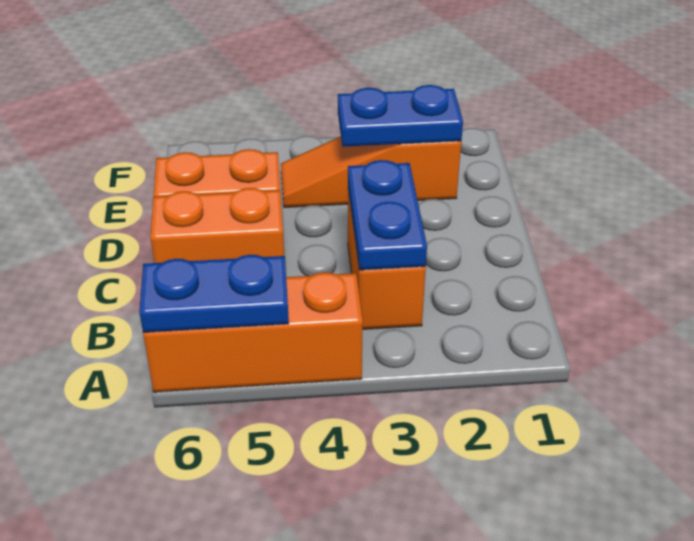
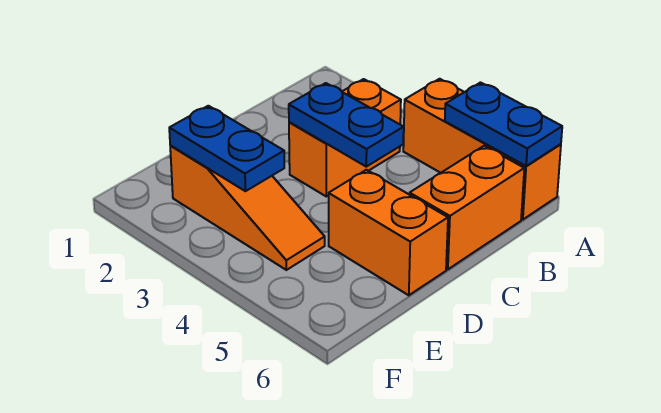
blue plate B3:C3 level 2 -> blue plate C3:C4 level 2
orange brick C5:C6 level 1 -> orange brick B6:C6 level 1

